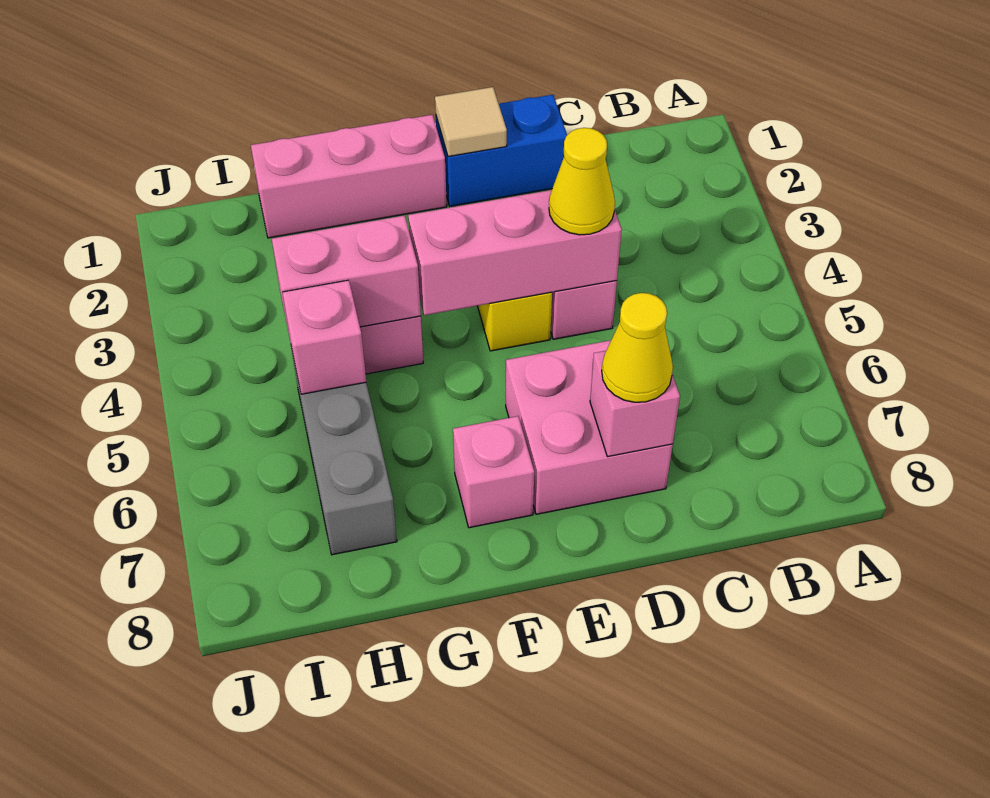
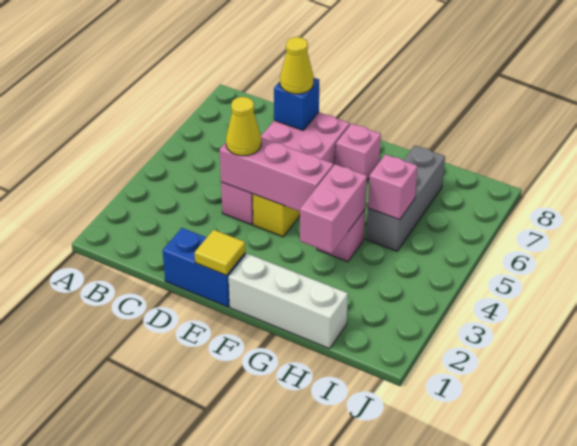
pink brick D7 level 2 -> blue brick D7 level 2
tan tile E1 level 2 -> yellow tile E1 level 2
pink brick F1:H1 level 1 -> white brick F1:H1 level 1
pink brick G4:H4 level 2 -> pink brick G3:G4 level 2

